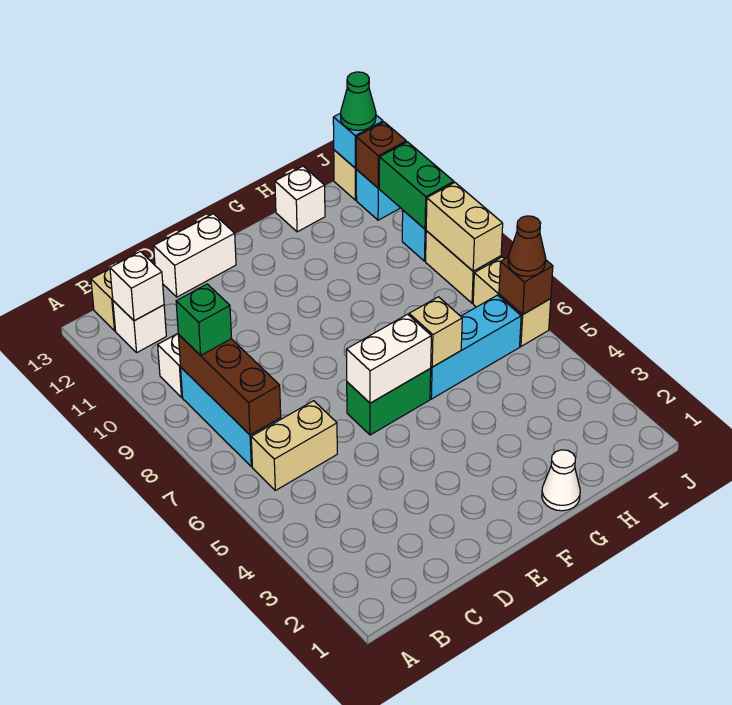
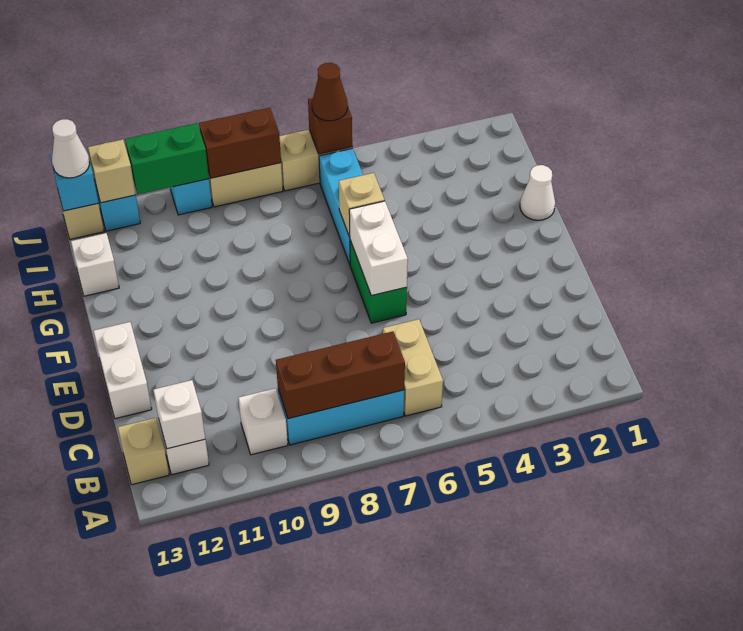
green brick B9 level 3 -> none
tan brick J8:J9 level 2 -> brown brick J8:J9 level 2
brown brick J12 level 2 -> tan brick J12 level 2
green cone J13 level 3 -> white cone J13 level 3

